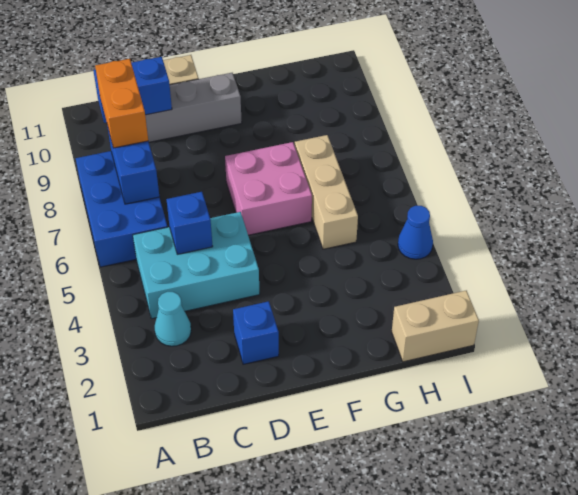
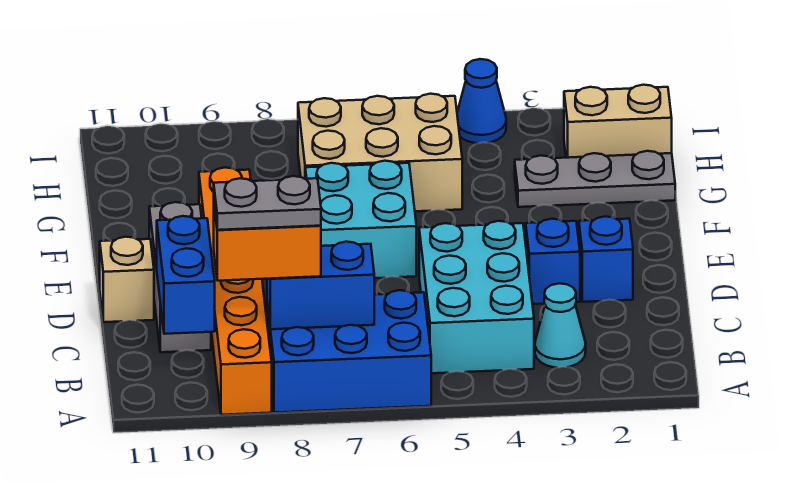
none -> orange brick A9:F9 level 1
none -> grey plate B8:B9 level 4
blue brick C5 level 2 -> blue brick D3 level 1
pink brick E6:F7 level 1 -> cyan brick E6:F7 level 1
none -> grey plate G1:G3 level 1
tan brick G5:G7 level 1 -> tan brick G5:H7 level 1
tan brick H1:I1 level 1 -> tan brick H1:H2 level 1

